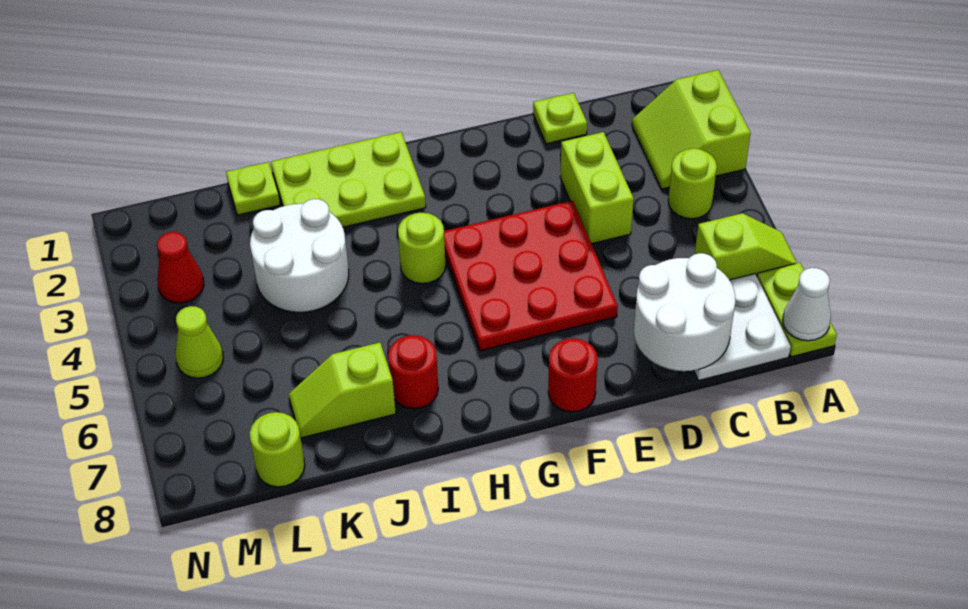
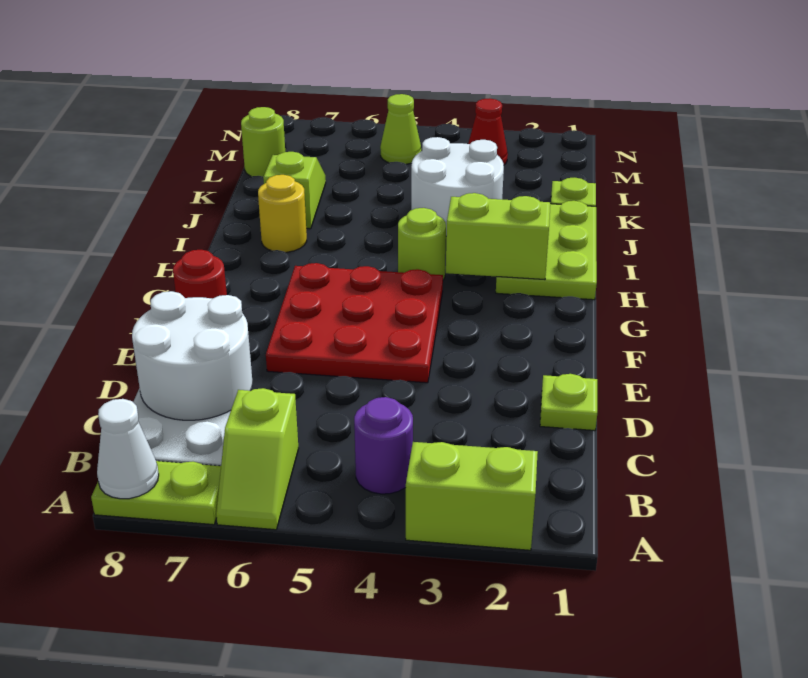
lime round brick B4 level 1 -> purple round brick B4 level 1
lime brick D3:D4 level 1 -> lime brick H2:H3 level 2
red round brick I7 level 1 -> yellow round brick I7 level 1

